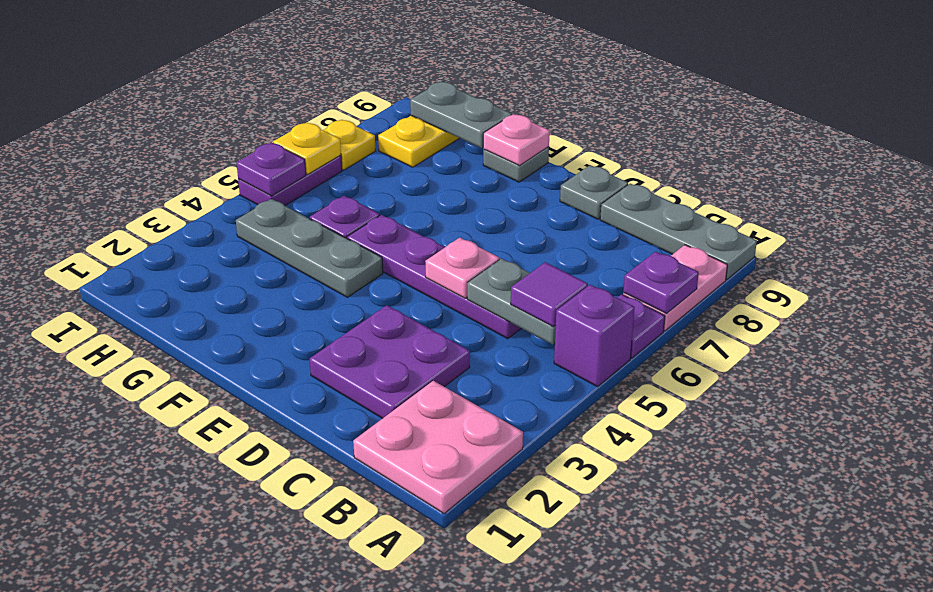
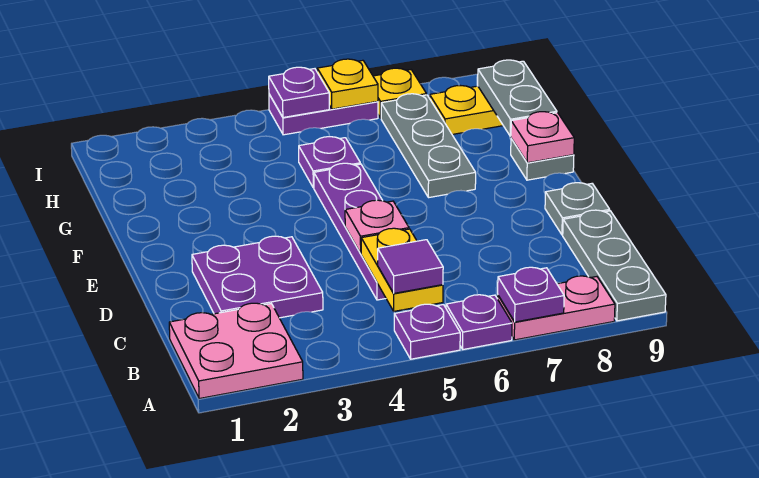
purple brick A5 level 1 -> purple plate A5 level 1
grey plate B5:C5 level 2 -> yellow plate B5:C5 level 2
grey plate F4:H4 level 1 -> grey plate F7:H7 level 1

